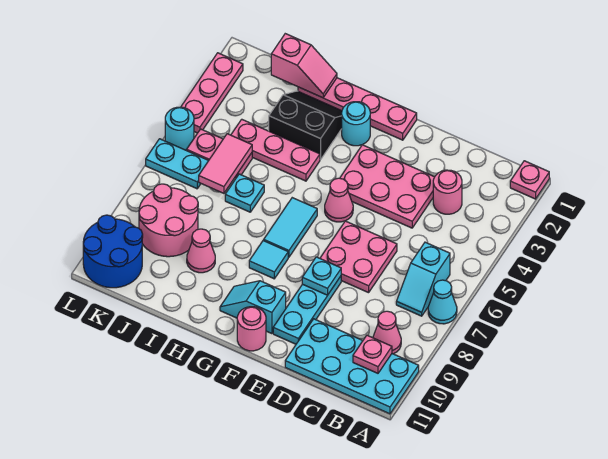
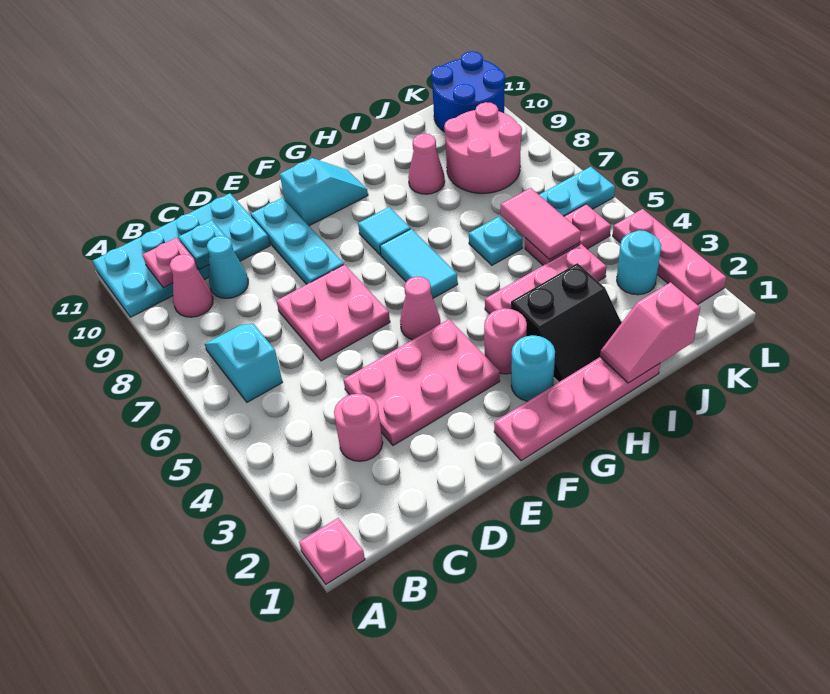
cyan cone A7 level 1 -> cyan cone C9 level 1
cyan plate E8 level 2 -> cyan plate C10 level 2
pink round brick F11 level 1 -> pink round brick G3 level 1
cyan round brick L5 level 1 -> cyan round brick K3 level 1

